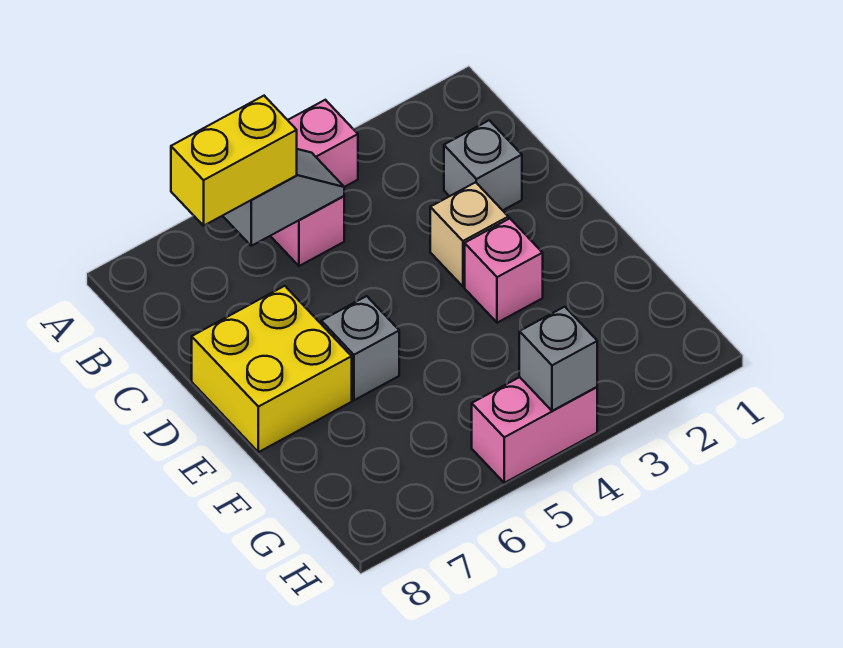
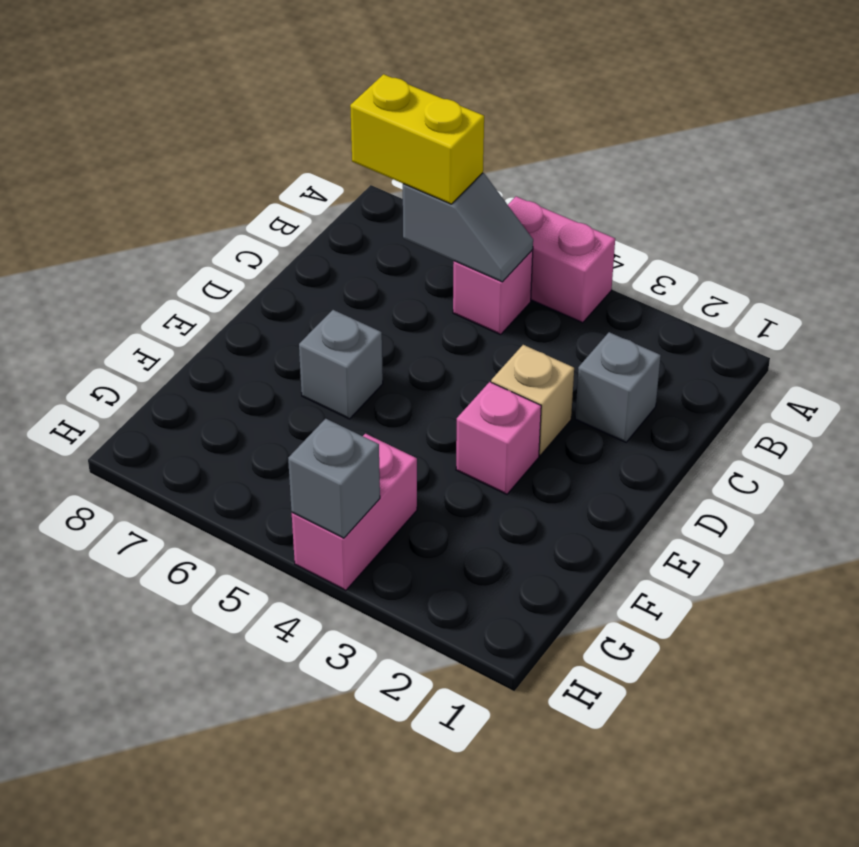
yellow brick D7:E8 level 1 -> none
pink brick H4:H5 level 1 -> pink brick G4:H4 level 1

